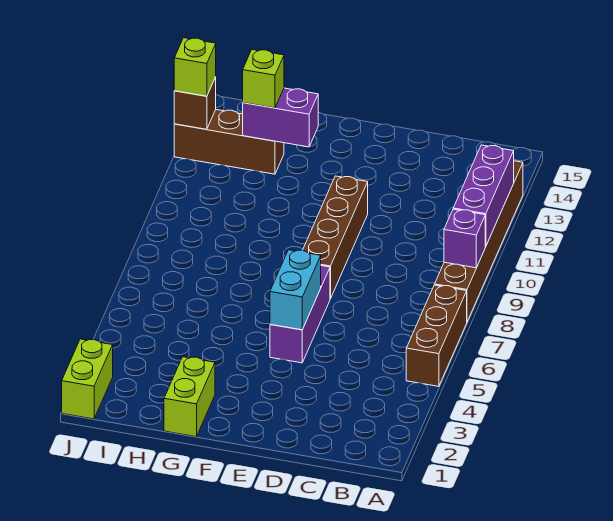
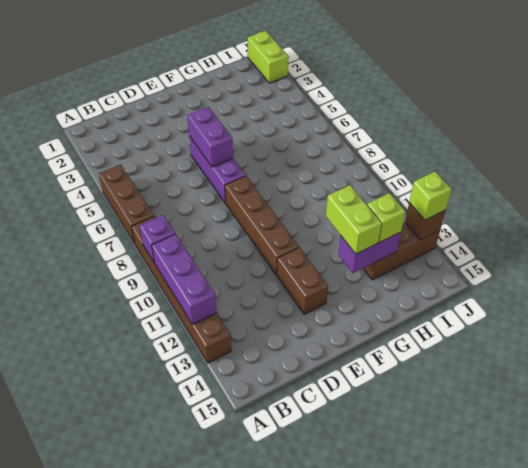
cyan brick E5:E6 level 2 -> purple brick E5:E6 level 2
none -> brown brick E12:E13 level 1
lime brick G1:G2 level 1 -> lime brick G12:G13 level 3

